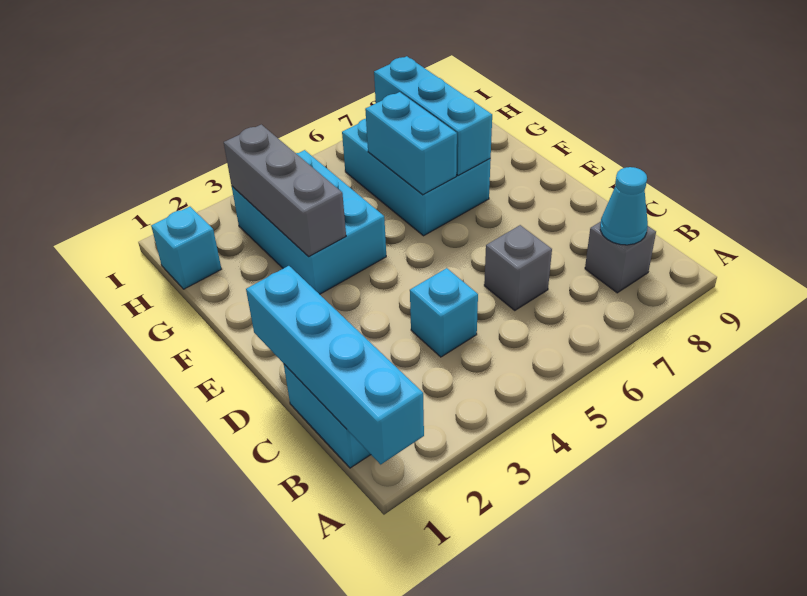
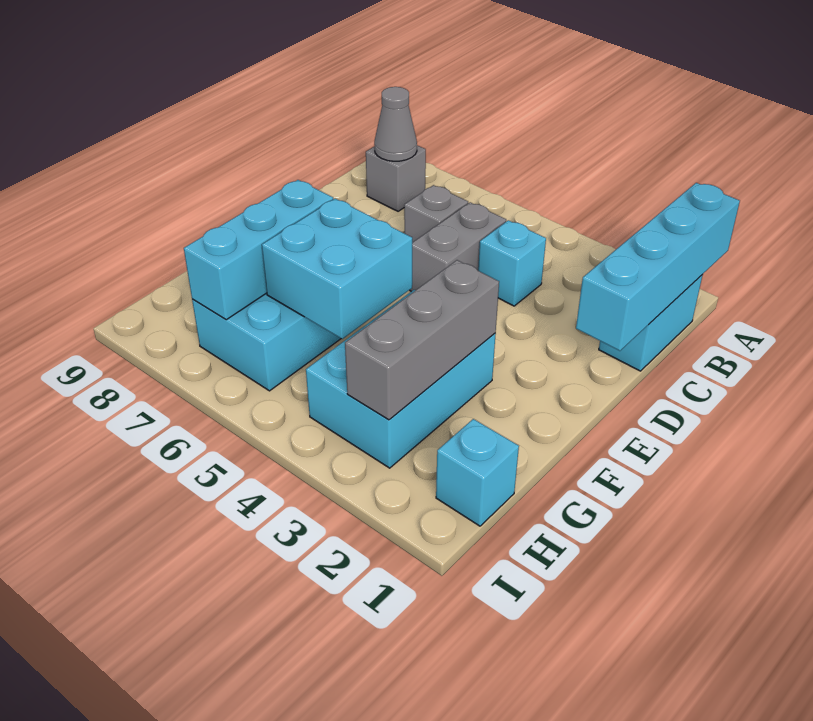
cyan cone B8 level 2 -> grey cone B8 level 2
none -> grey brick C5:D5 level 1
cyan brick F6:G6 level 2 -> cyan brick F5:G6 level 2

